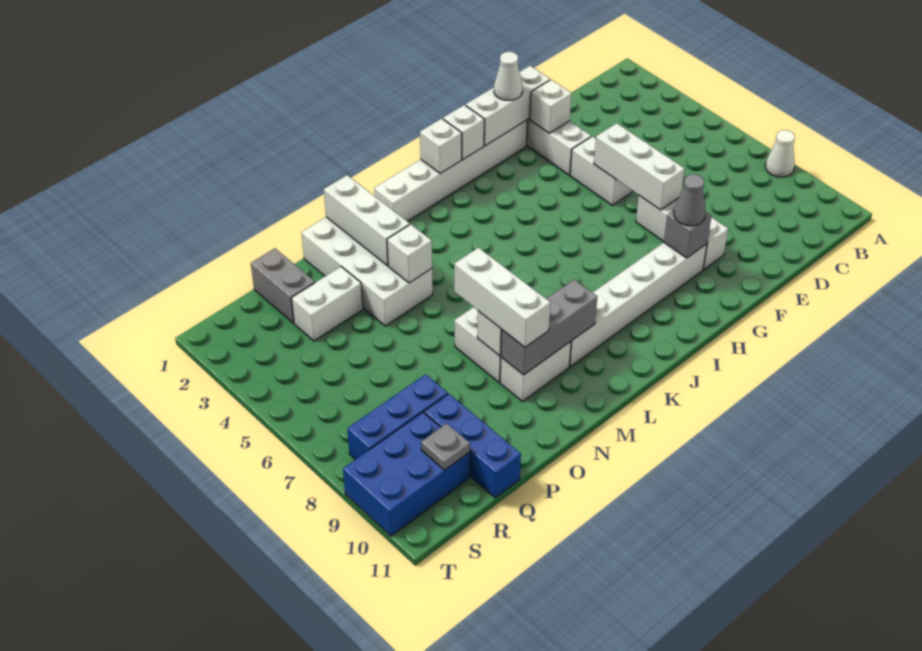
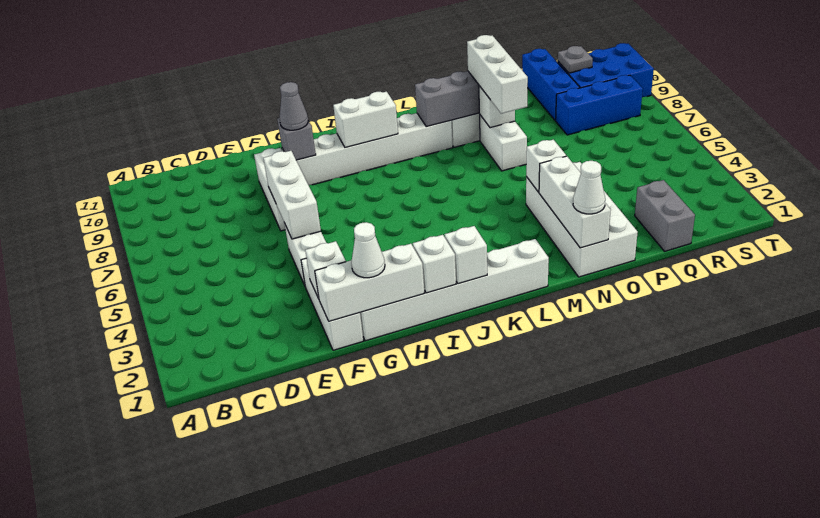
white cone A8 level 1 -> white cone N1 level 3
white brick P3:Q3 level 1 -> white brick I9:J9 level 2

